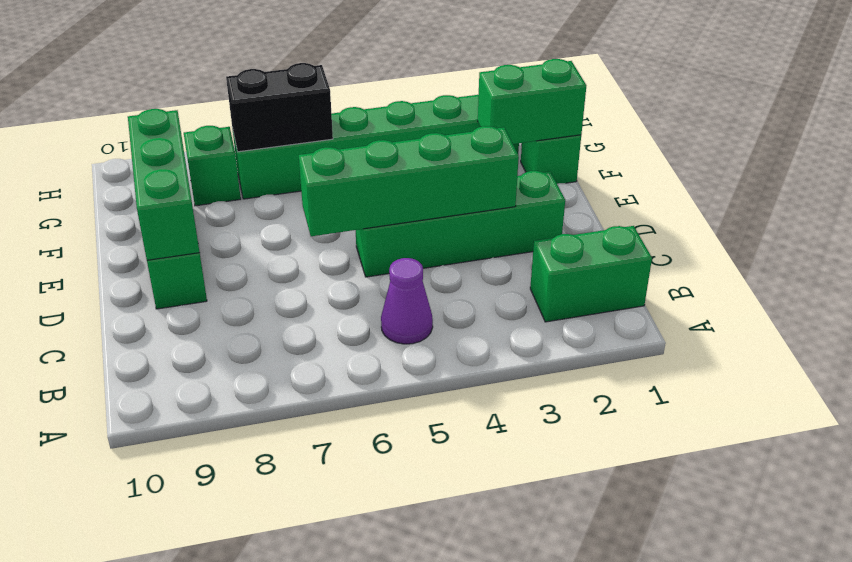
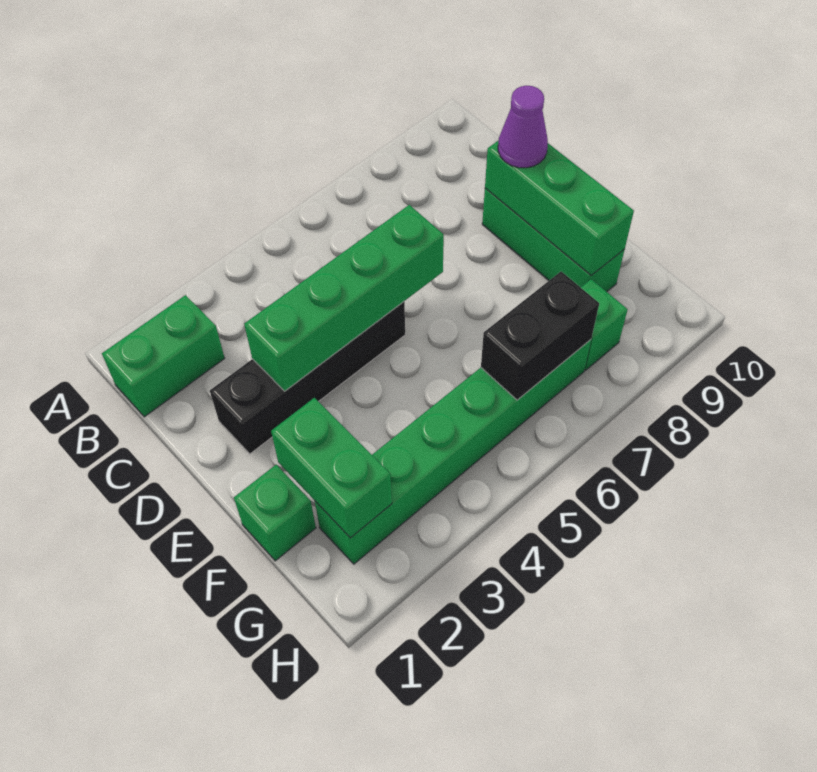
purple cone B5 level 1 -> purple cone D9 level 3
green brick D2:D5 level 1 -> black brick D2:D5 level 1
green brick F1:F2 level 2 -> green brick F2:G2 level 2

